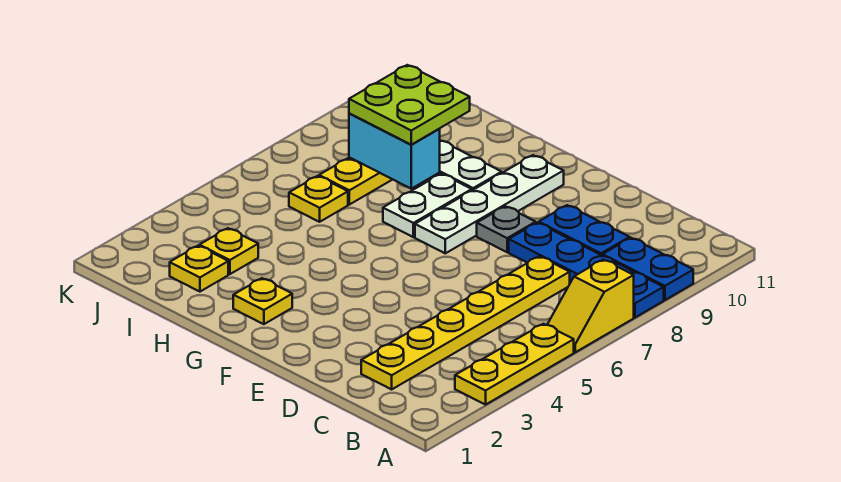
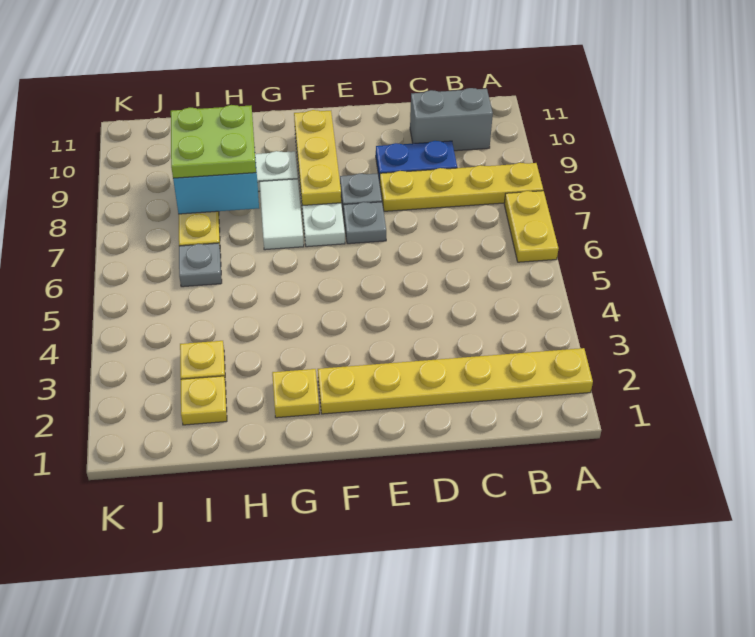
yellow plate A3:A5 level 1 -> yellow plate F8:F10 level 2
yellow slope A6:A7 level 1 top 7 -> yellow plate A6:A7 level 1
blue plate A8:D8 level 1 -> yellow plate A8:D8 level 1
blue plate A9:B9 level 1 -> none
none -> grey brick B10:C10 level 1
yellow plate C2:C7 level 1 -> yellow plate A2:F2 level 1
none -> grey plate E7 level 1
white plate G7:G8 level 1 -> white tile G7:G8 level 1
yellow plate I6 level 1 -> grey plate I6 level 1

